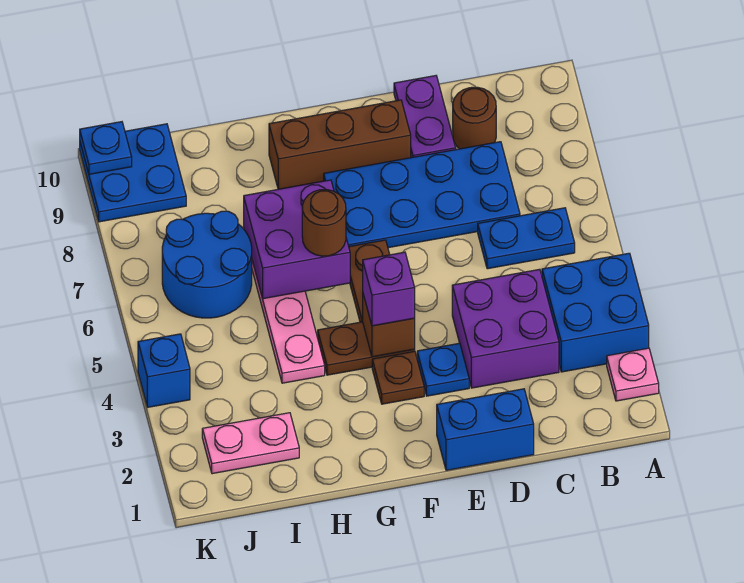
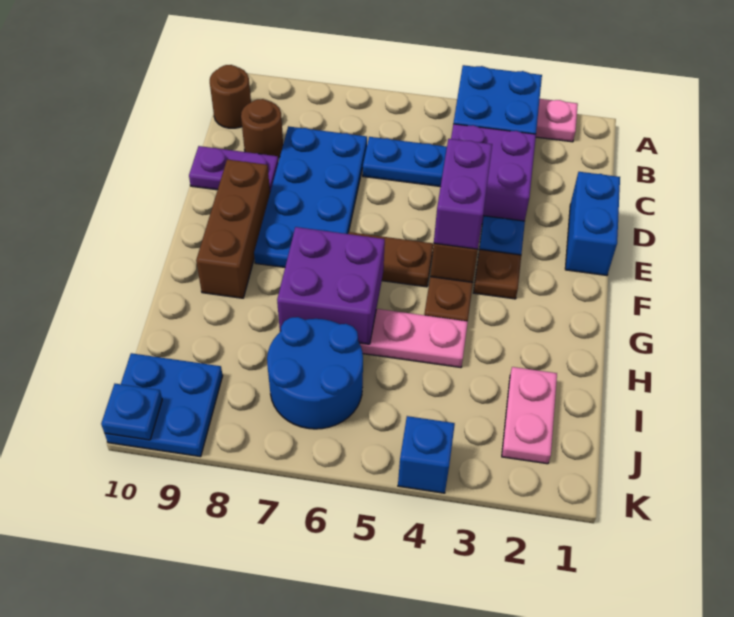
blue plate B6:C6 level 1 -> blue plate C5:C6 level 1
purple brick F4 level 3 -> purple brick E4:F4 level 3
brown round brick G6 level 3 -> brown round brick B10 level 1

